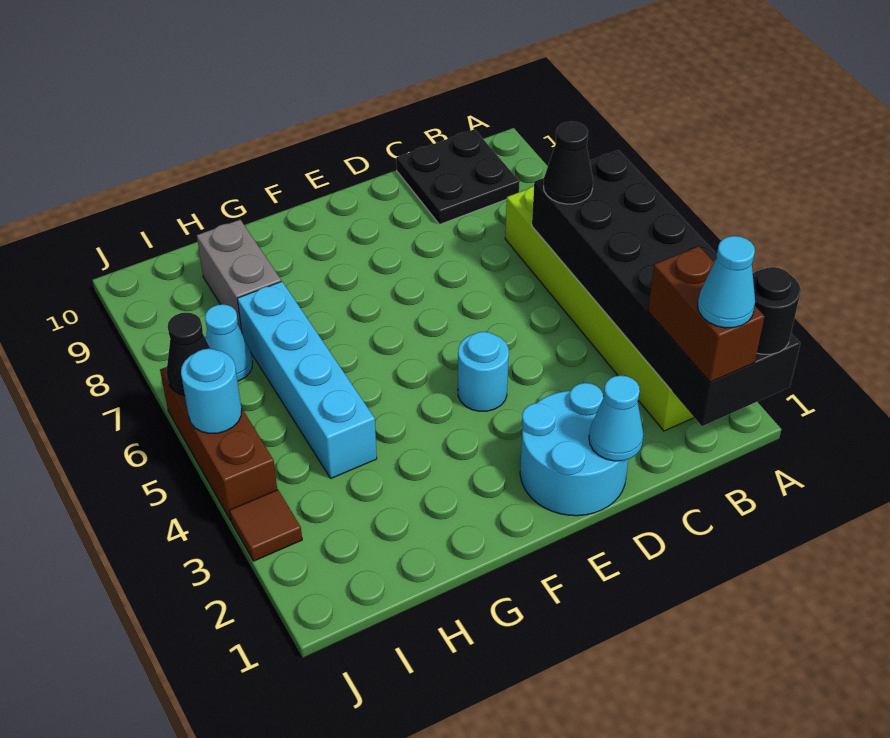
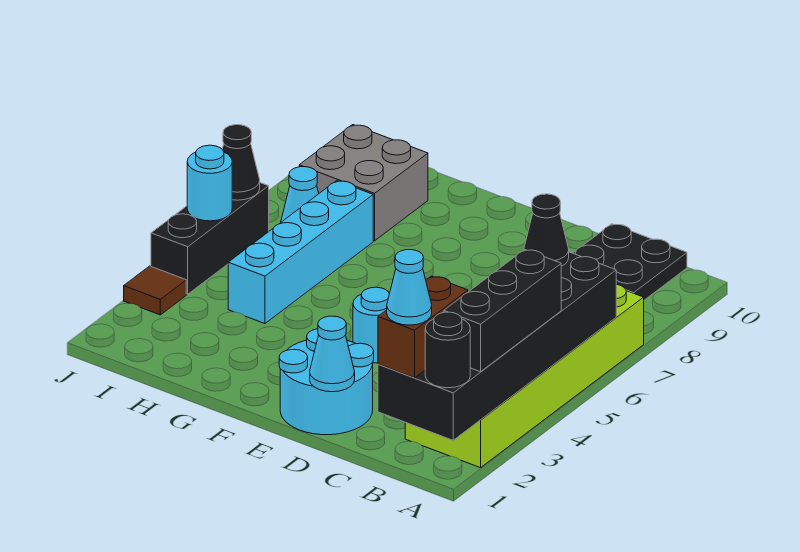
none -> black brick A2:A4 level 3
grey brick H8:H9 level 1 -> grey brick H8:I9 level 1
brown brick J4:J6 level 1 -> black brick J4:J6 level 1

